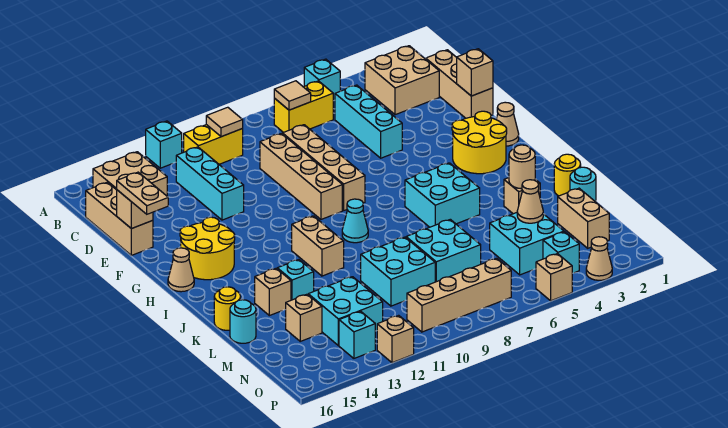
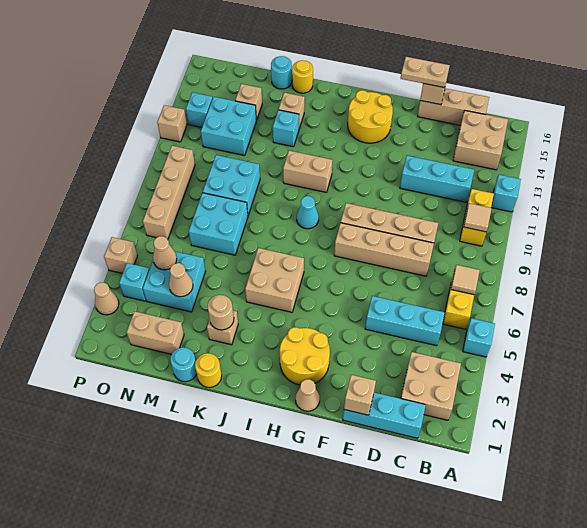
tan brick C1:E1 level 1 -> cyan brick C1:E1 level 1
tan cone H16 level 1 -> tan cone N5 level 2
cyan brick I5:J6 level 1 -> tan brick I5:J6 level 1

